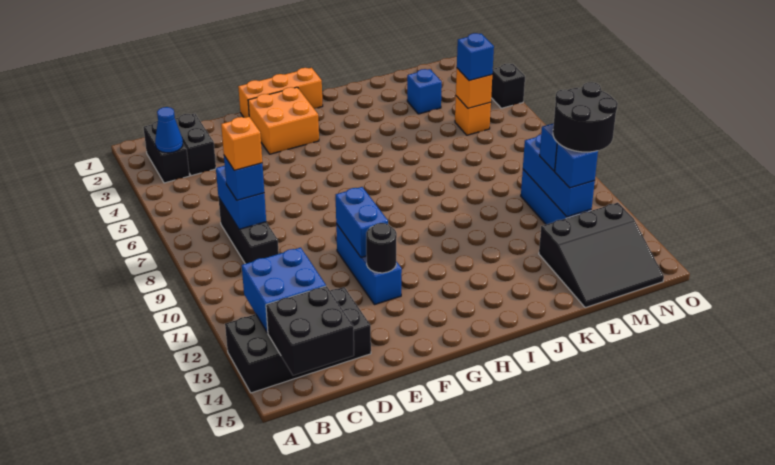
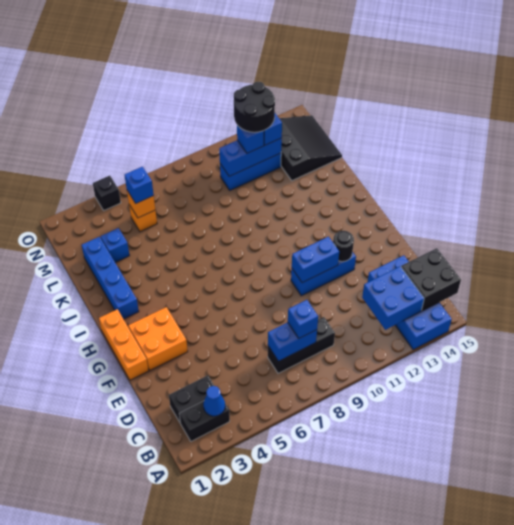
black brick A13:D14 level 1 -> blue brick A13:D14 level 1
orange brick C8 level 4 -> none
none -> blue brick I2:L2 level 1

